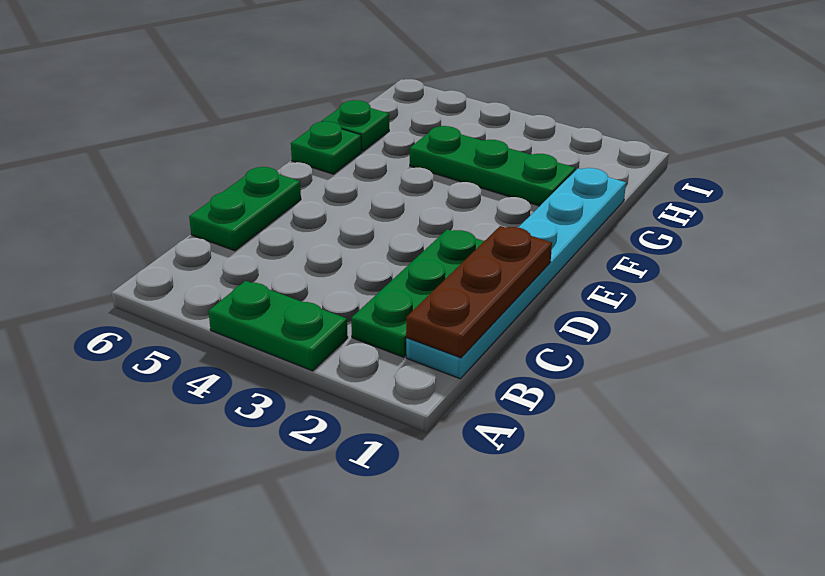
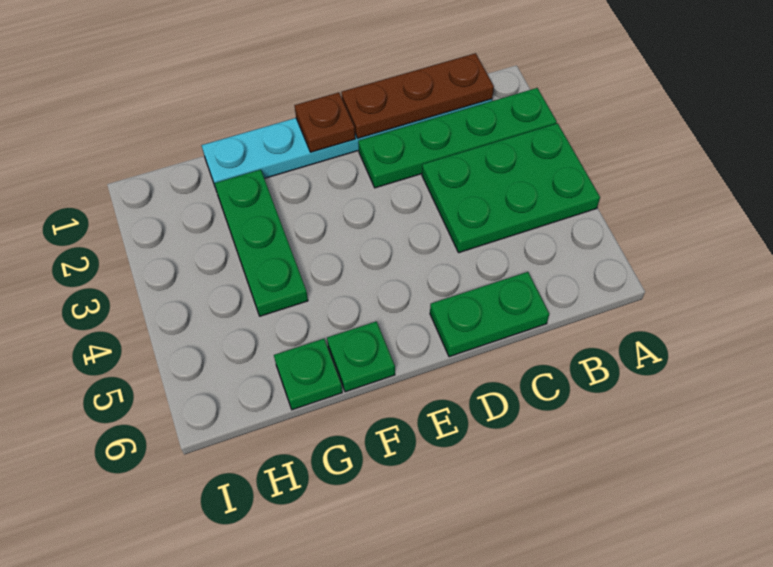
green plate A3:A4 level 1 -> green plate A3:C4 level 1
green plate B2:D2 level 1 -> green plate A2:D2 level 1
none -> brown plate E1 level 2

